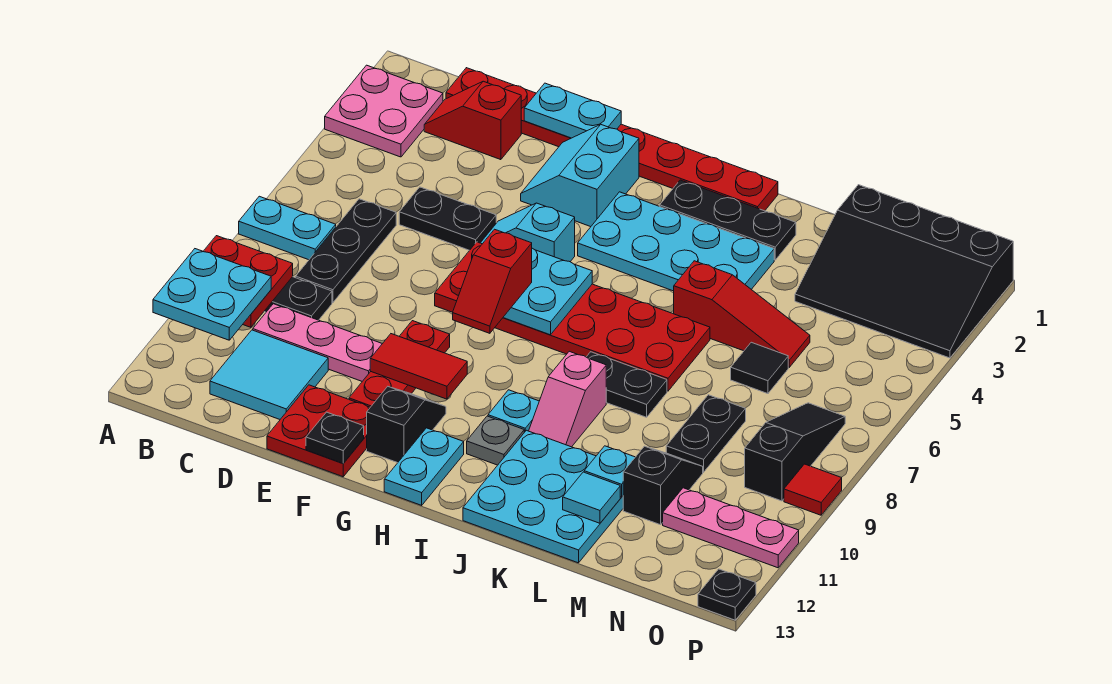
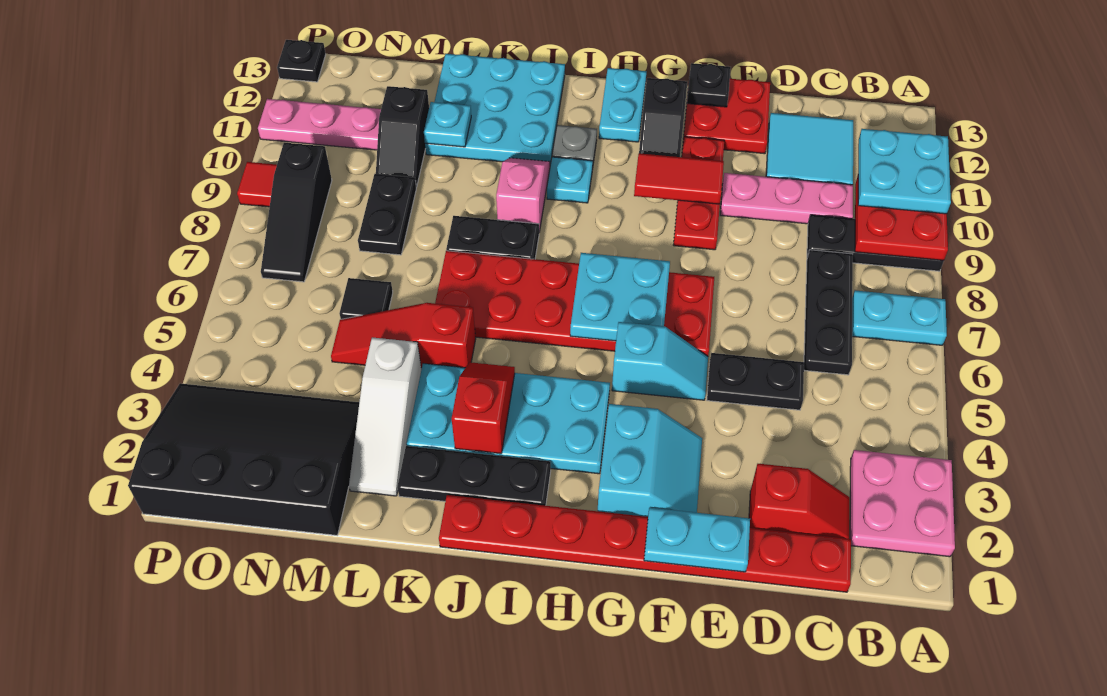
red slope G7:G8 level 3 top 7 -> red slope J3:J4 level 2 top 3
none -> white slope L2:L4 level 1 top 4
cyan tile L12 level 2 -> none

